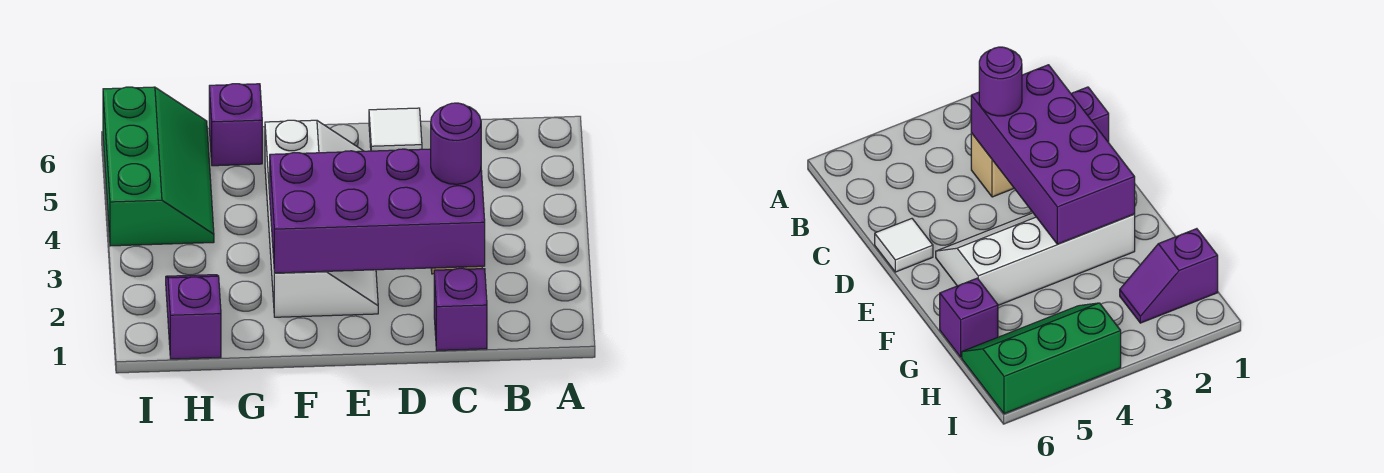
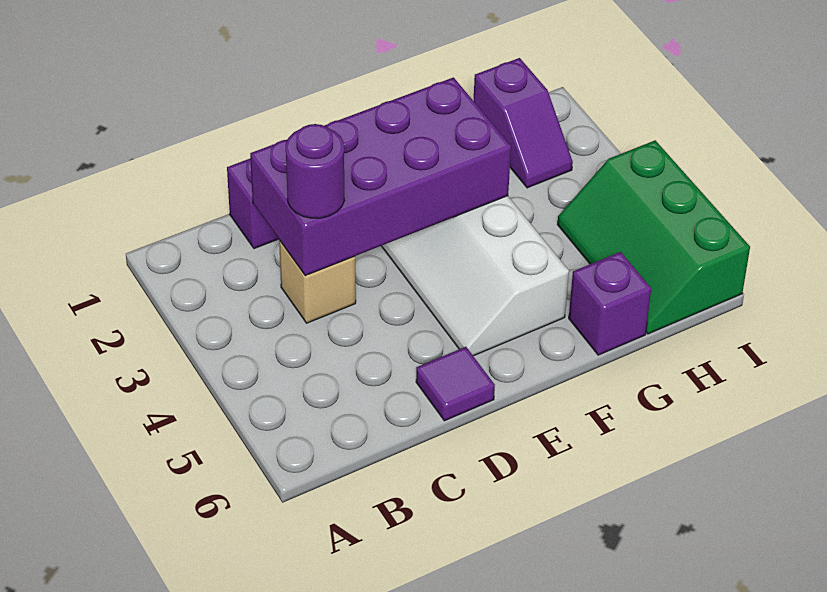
white tile D6 level 1 -> purple tile D6 level 1

